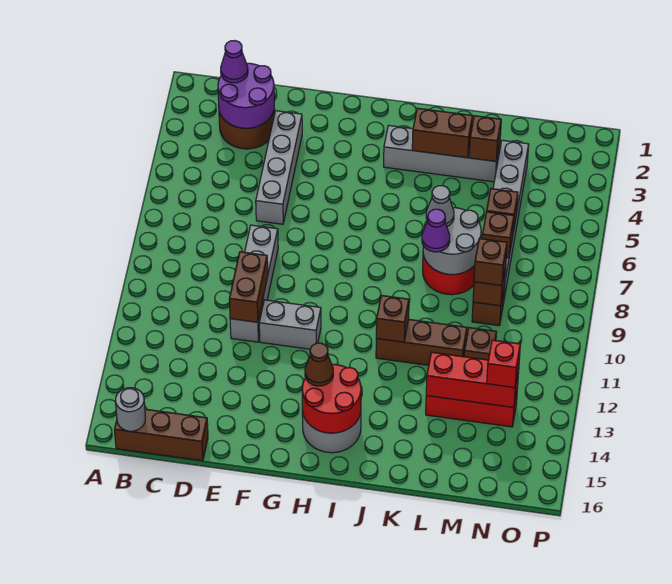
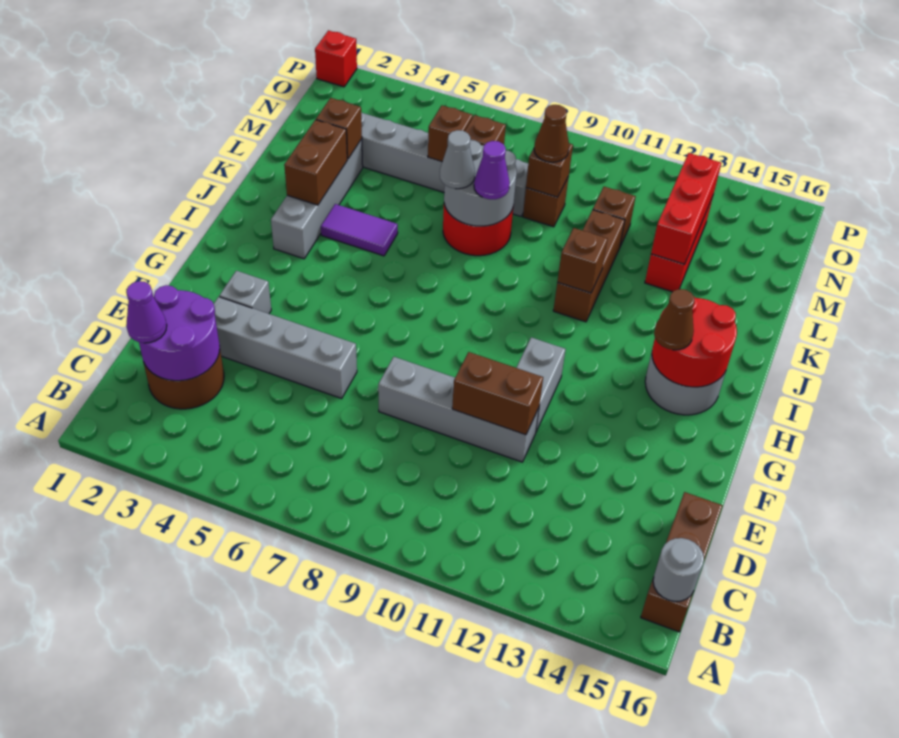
none -> grey brick F3 level 1
none -> purple tile J4:J5 level 1
brown brick M9 level 3 -> brown cone M9 level 3
red brick N13 level 3 -> red brick P1 level 1

